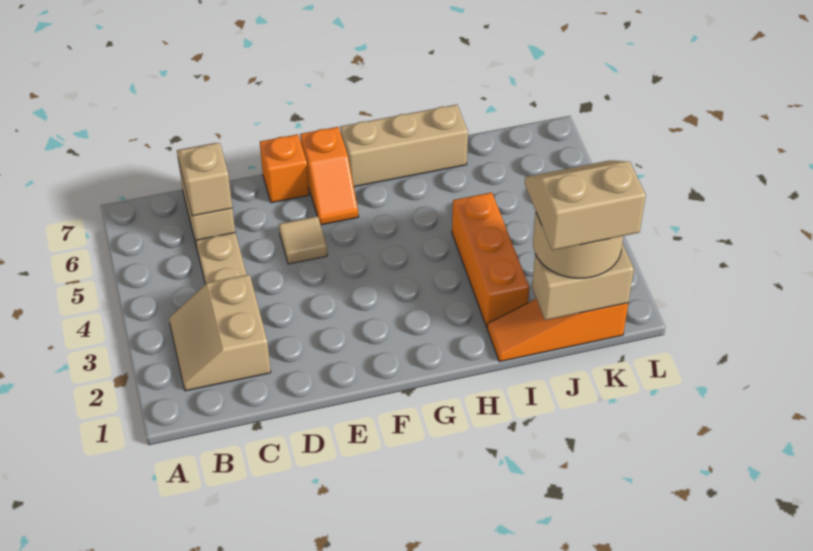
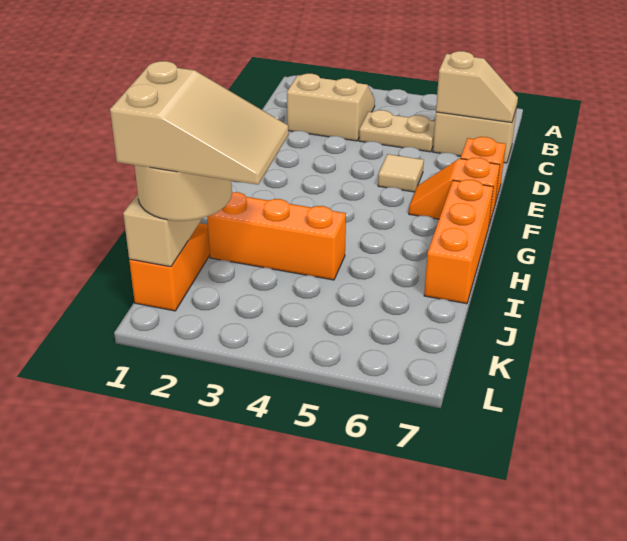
tan brick G7:I7 level 1 -> orange brick G7:I7 level 1
tan slope J1:K2 level 4 top 1 -> tan slope J1:K3 level 4 top 1

